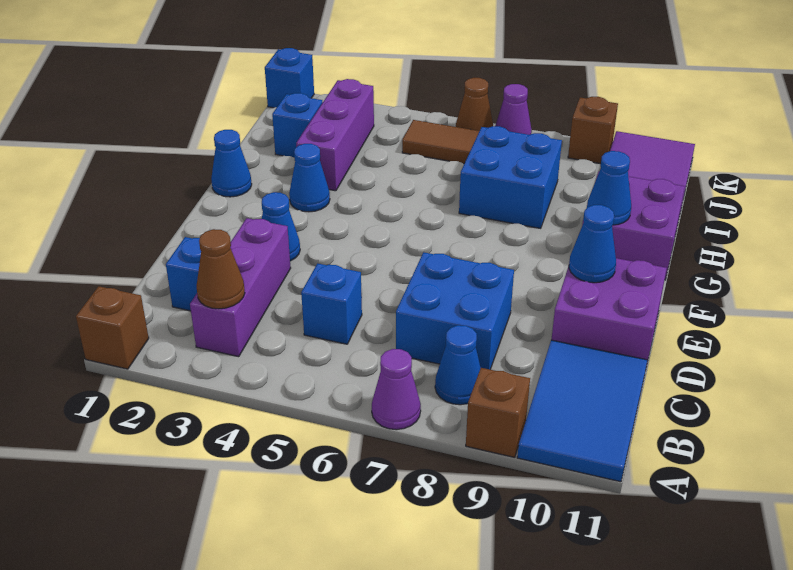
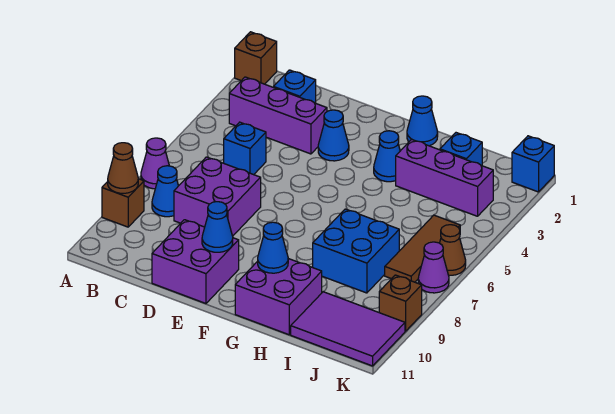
blue tile A10:C11 level 1 -> none
brown cone B3 level 2 -> brown cone A9 level 2
blue brick C7:D8 level 1 -> purple brick C7:D8 level 1

